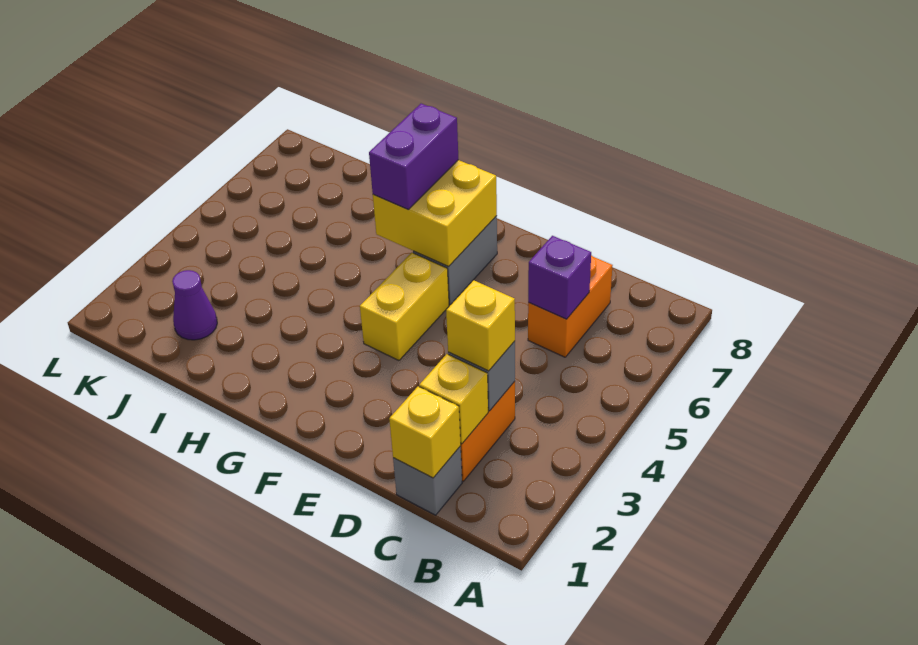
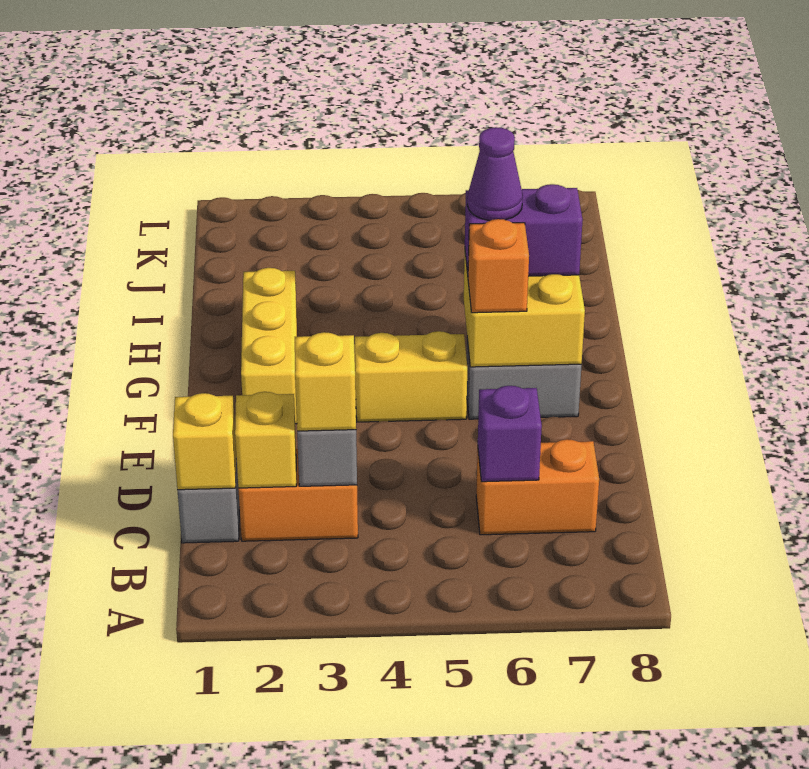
none -> yellow brick F2:H2 level 1
none -> orange brick F6 level 3
purple cone J2 level 1 -> purple cone G6 level 4

